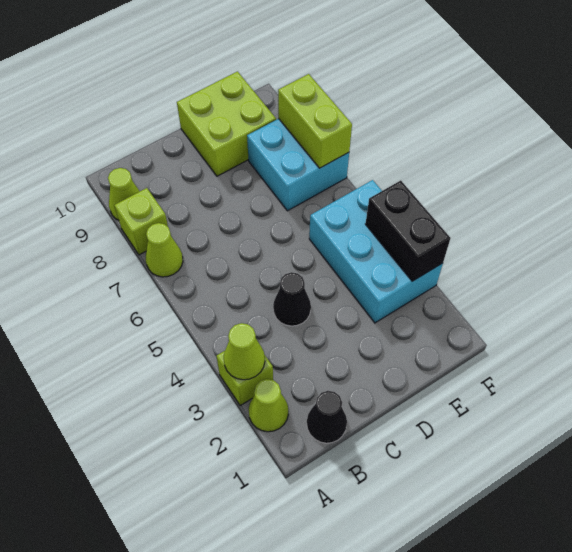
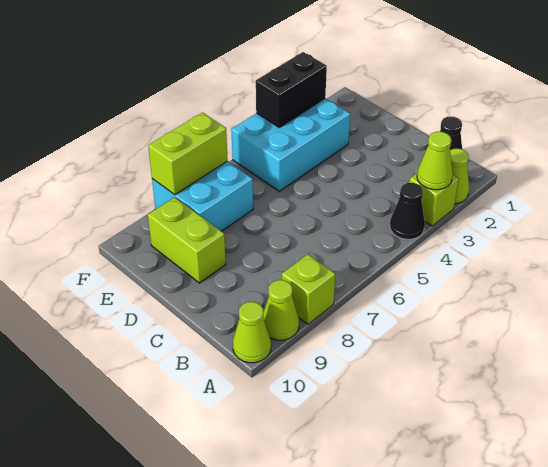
lime cone A7 level 1 -> lime cone A10 level 1
black cone C4 level 1 -> black cone A4 level 1
lime brick D9:E10 level 1 -> lime brick D9:E9 level 1

